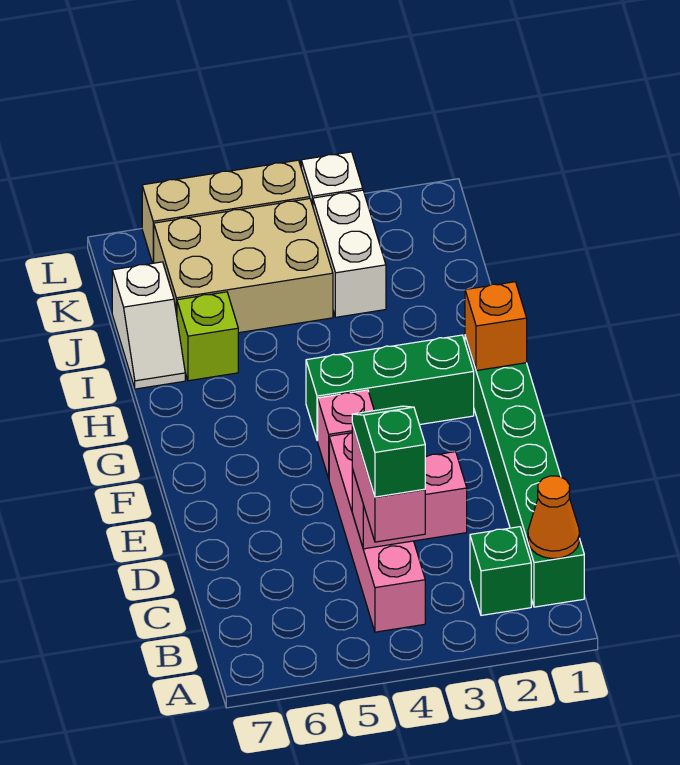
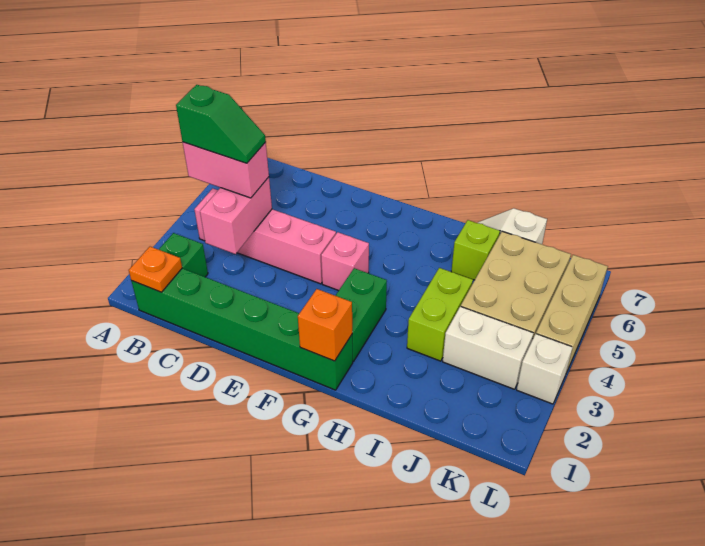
orange cone B1 level 2 -> orange plate B1 level 2
green brick G2:G4 level 1 -> green brick G2:G3 level 1
none -> lime brick I3:I4 level 1

